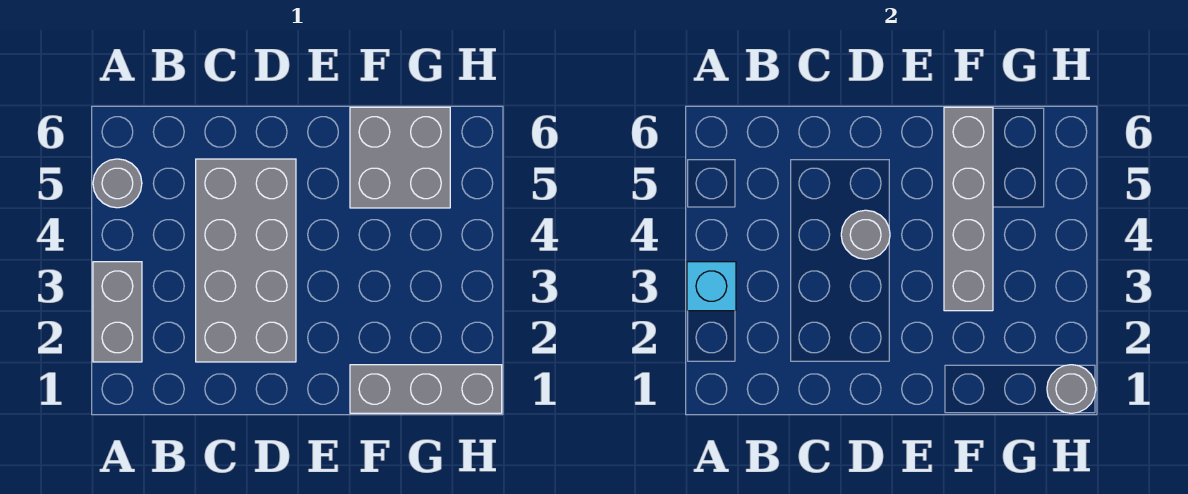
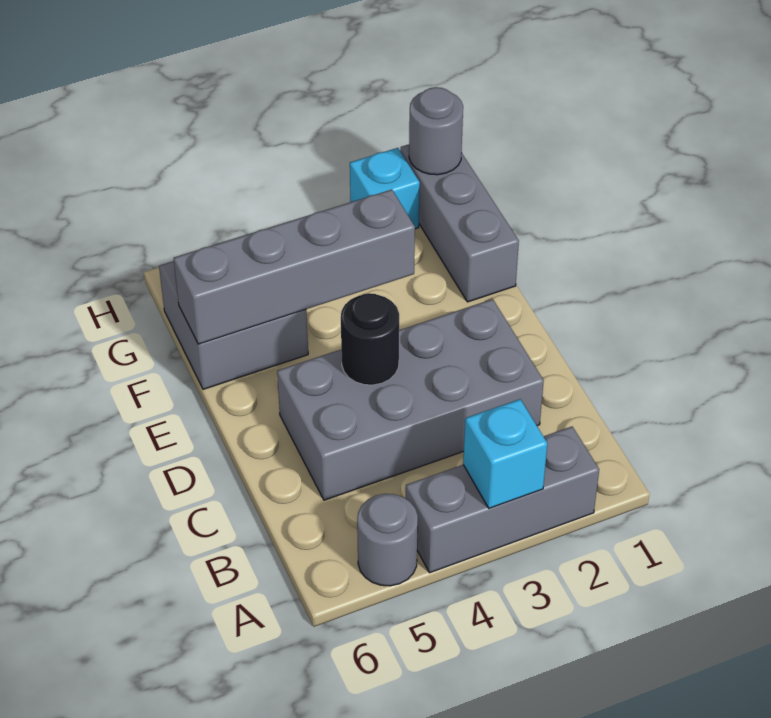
grey brick A2:A3 level 1 -> grey brick A2:A4 level 1
grey round brick D4 level 2 -> black round brick D4 level 2
none -> cyan brick H2 level 1

